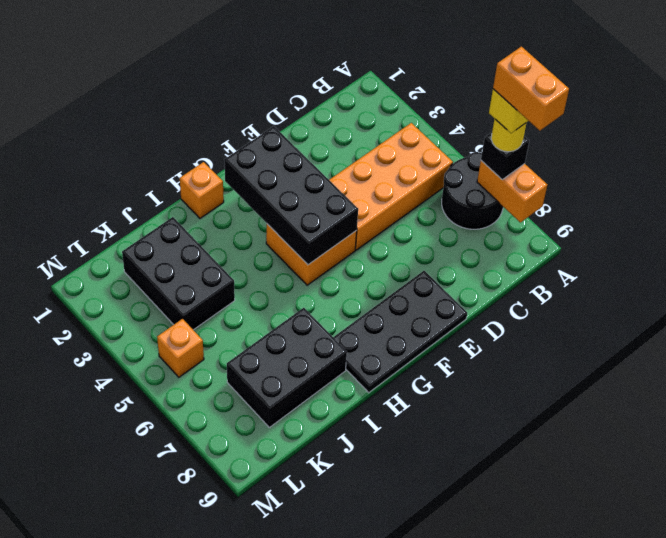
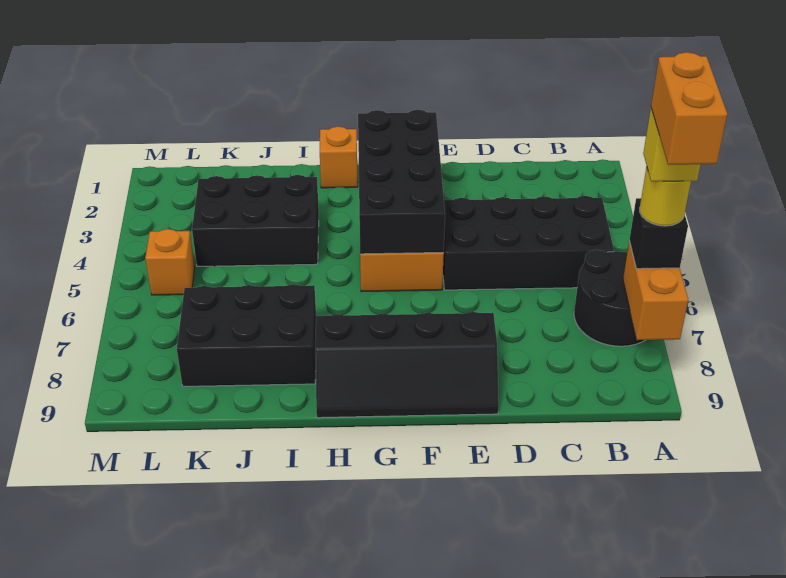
orange brick B4:E5 level 1 -> black brick B4:E5 level 1
black plate E8:H9 level 1 -> black slope E8:H9 level 1 top 8
black brick J2:K4 level 1 -> black brick I3:K4 level 1

